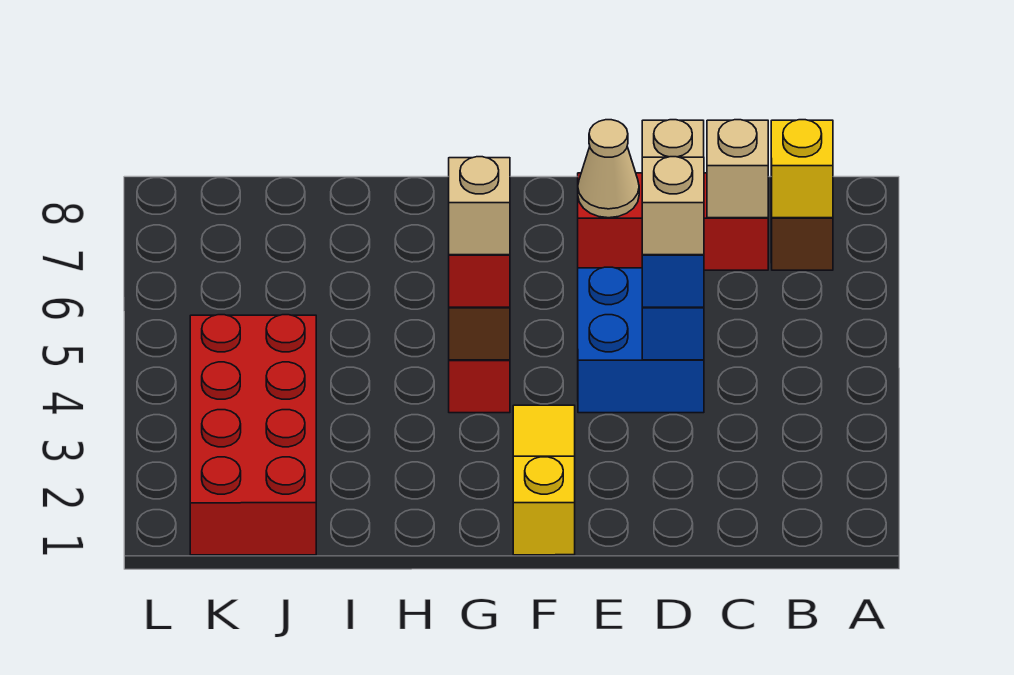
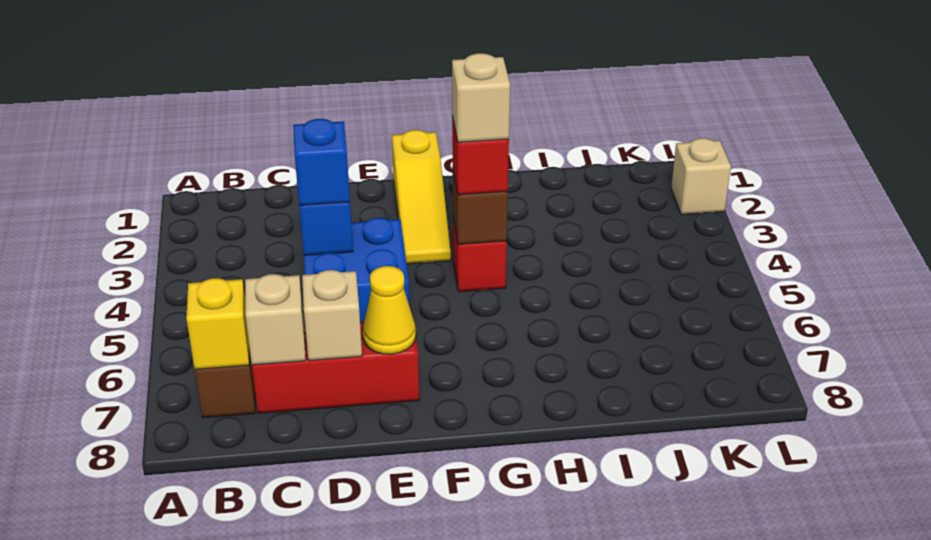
tan brick D4 level 4 -> tan brick L2 level 1
tan cone E7 level 2 -> yellow cone E7 level 2
red brick J1:K4 level 1 -> none

